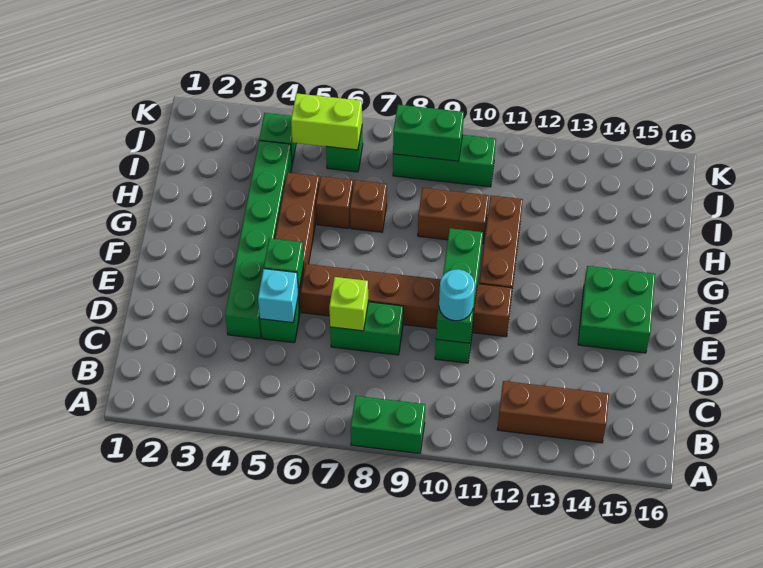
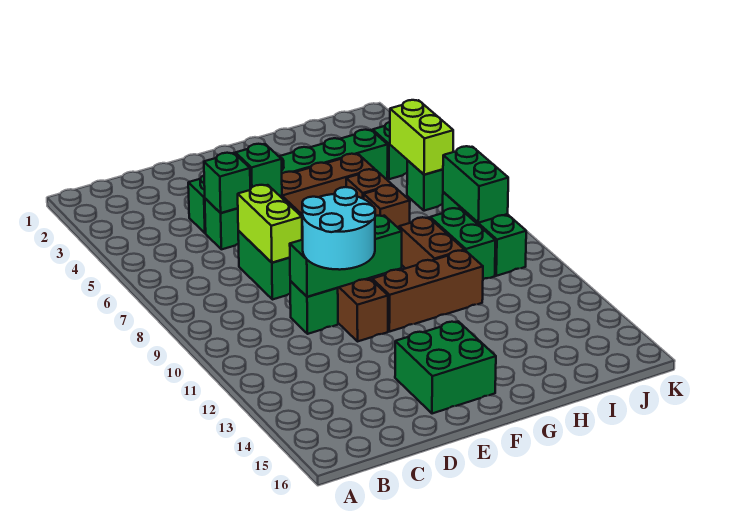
green brick A8:A9 level 1 -> green brick I9:I10 level 1
brown brick B12:B14 level 1 -> none
cyan brick D5 level 2 -> green brick D5 level 2
lime brick D7 level 2 -> lime brick D7:D8 level 2
cyan round brick D10 level 3 -> cyan round brick D10:E11 level 3

